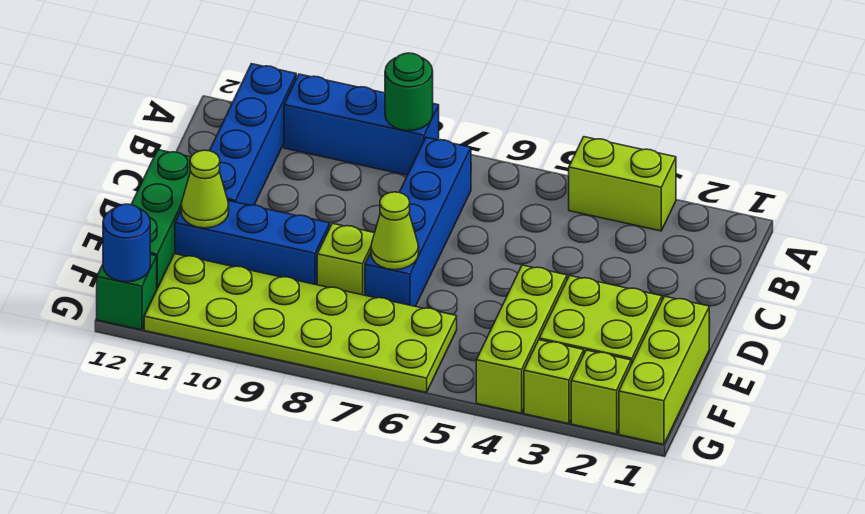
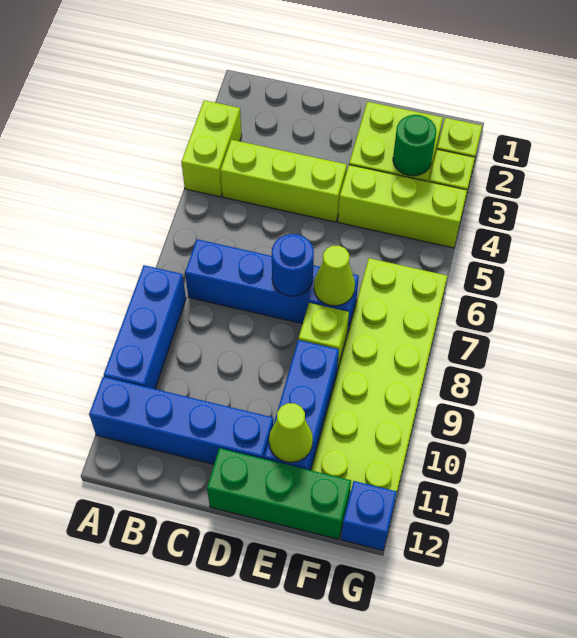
green round brick A8 level 2 -> green round brick F3 level 2
lime brick E1:G1 level 1 -> lime brick B4:D4 level 1
green brick G12 level 1 -> blue brick G12 level 1
blue round brick G12 level 2 -> blue round brick D7 level 2

